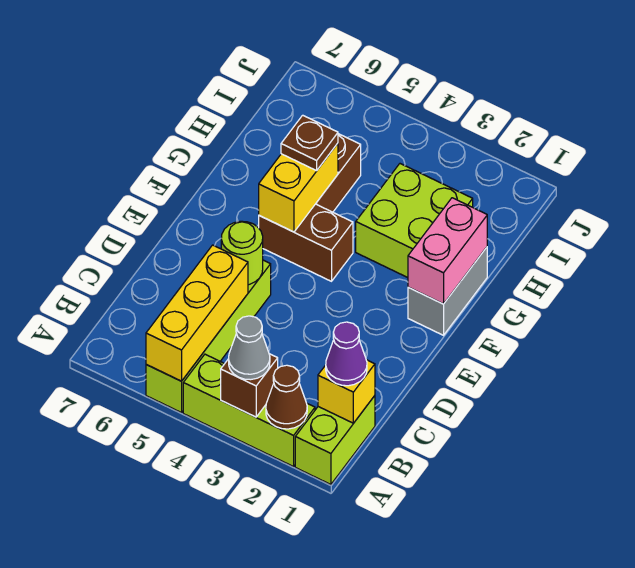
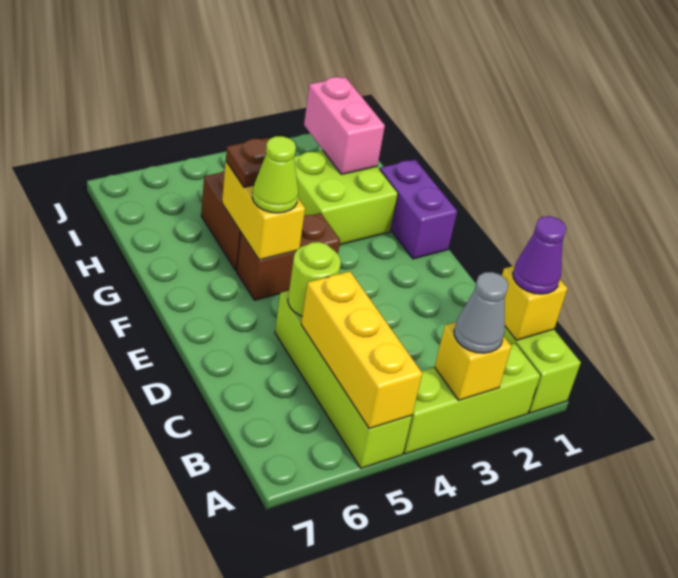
brown cone A2 level 2 -> none
brown brick A3 level 2 -> yellow brick A3 level 2
grey brick F1:G1 level 1 -> purple brick F1:G1 level 1
pink brick F1:G1 level 2 -> pink brick H2:I2 level 2
none -> lime cone F5 level 3

